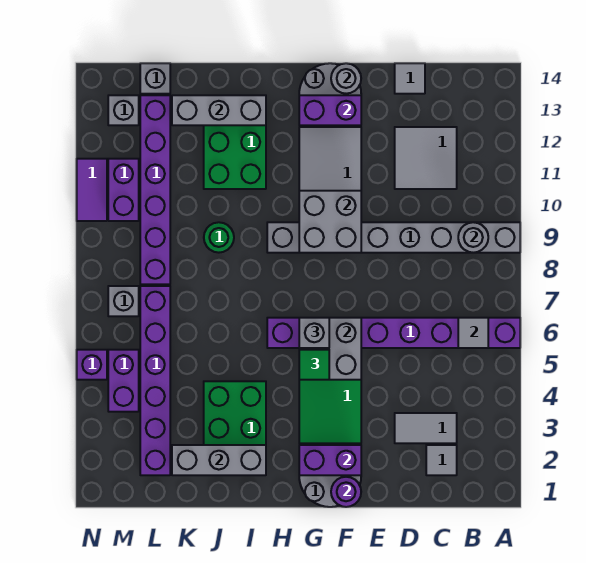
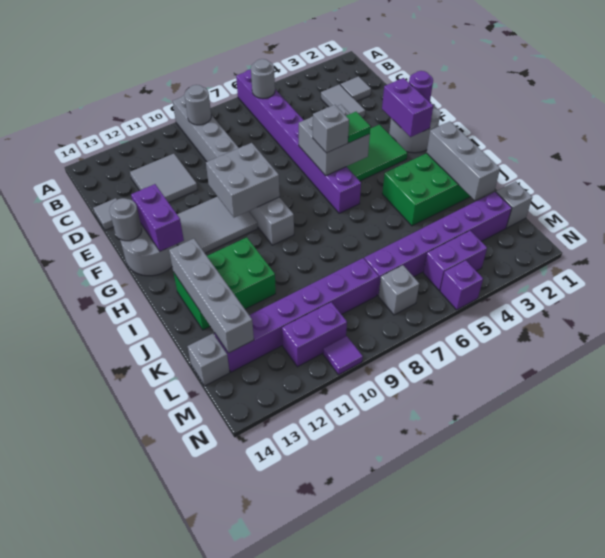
grey tile B6 level 2 -> grey round brick B6 level 2
grey brick I13:K13 level 2 -> grey brick I13:L13 level 2
green round brick J9 level 1 -> none
grey brick M13 level 1 -> grey brick L1 level 1
purple tile N10:N11 level 1 -> purple tile N10 level 1

